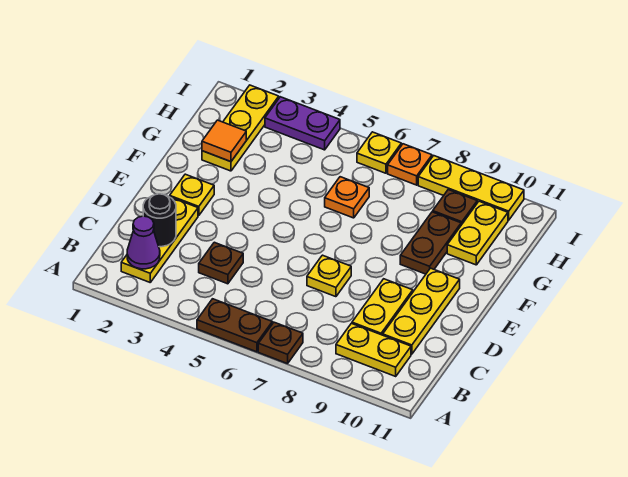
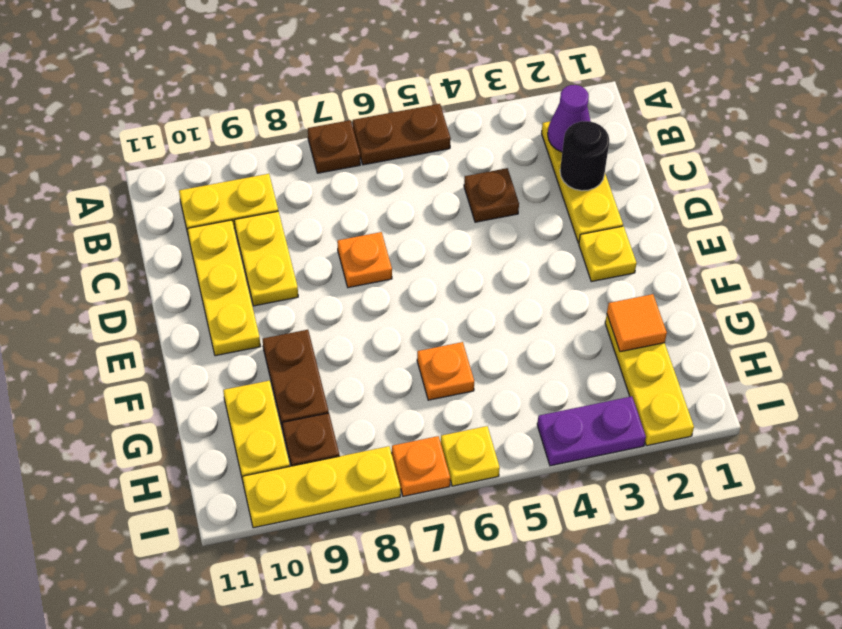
yellow plate D7 level 1 -> orange plate D7 level 1

